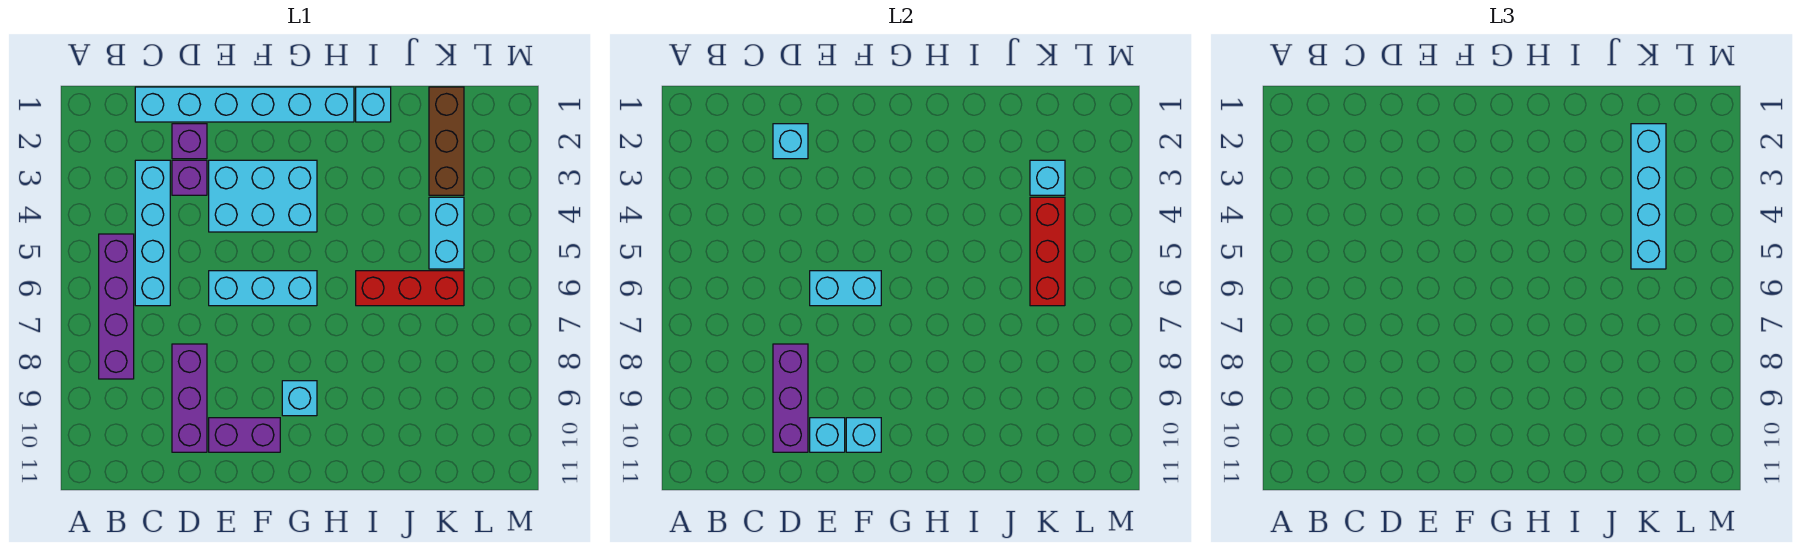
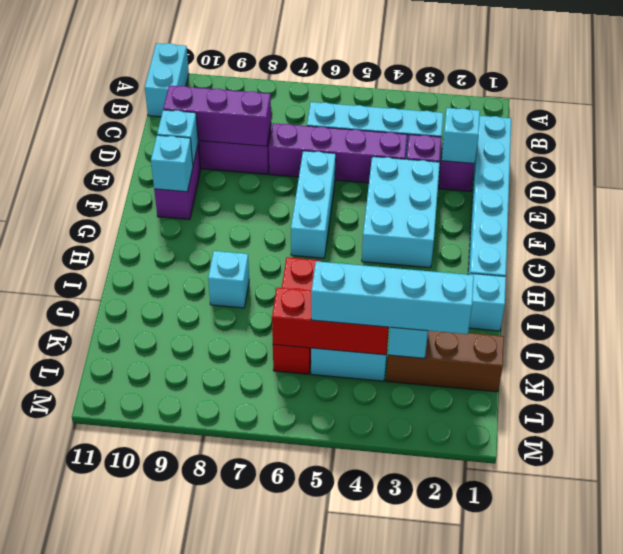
purple brick B5:B8 level 1 -> purple brick D4:D7 level 1
cyan brick E6:F6 level 2 -> cyan brick A11:B11 level 1
cyan brick G9 level 1 -> cyan brick I8 level 1

